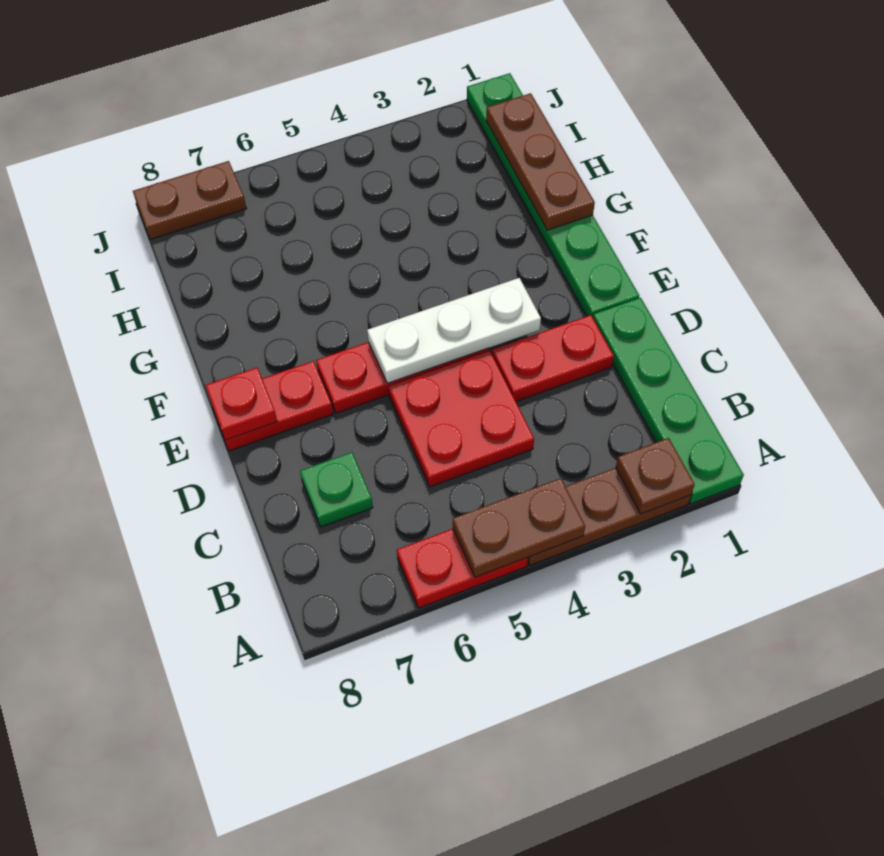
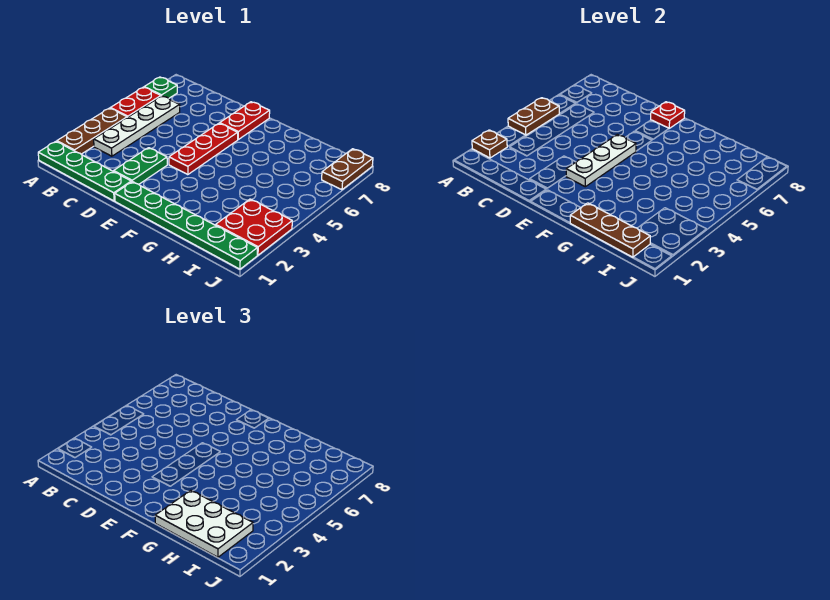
none -> white plate B3:B6 level 1
red plate C4:D5 level 1 -> red plate I2:J3 level 1
green plate C7 level 1 -> green plate A7 level 1
red plate D2:D3 level 1 -> green plate D2:D3 level 1
none -> white plate G1:I2 level 3

